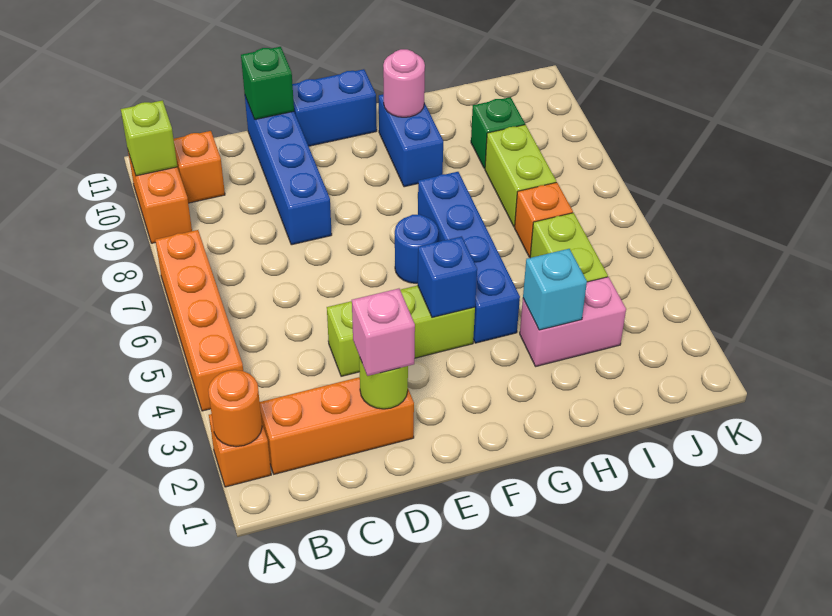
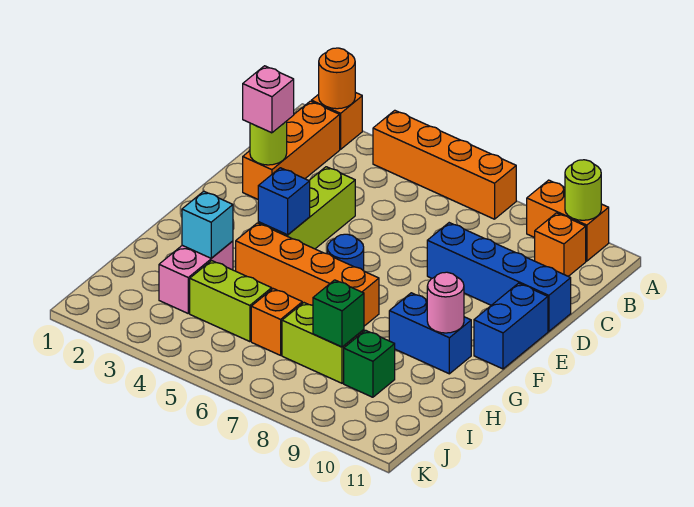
lime brick A10 level 2 -> lime round brick A10 level 2
green brick D11 level 2 -> green brick I8 level 2
blue brick G4:G7 level 1 -> orange brick G4:G7 level 1

